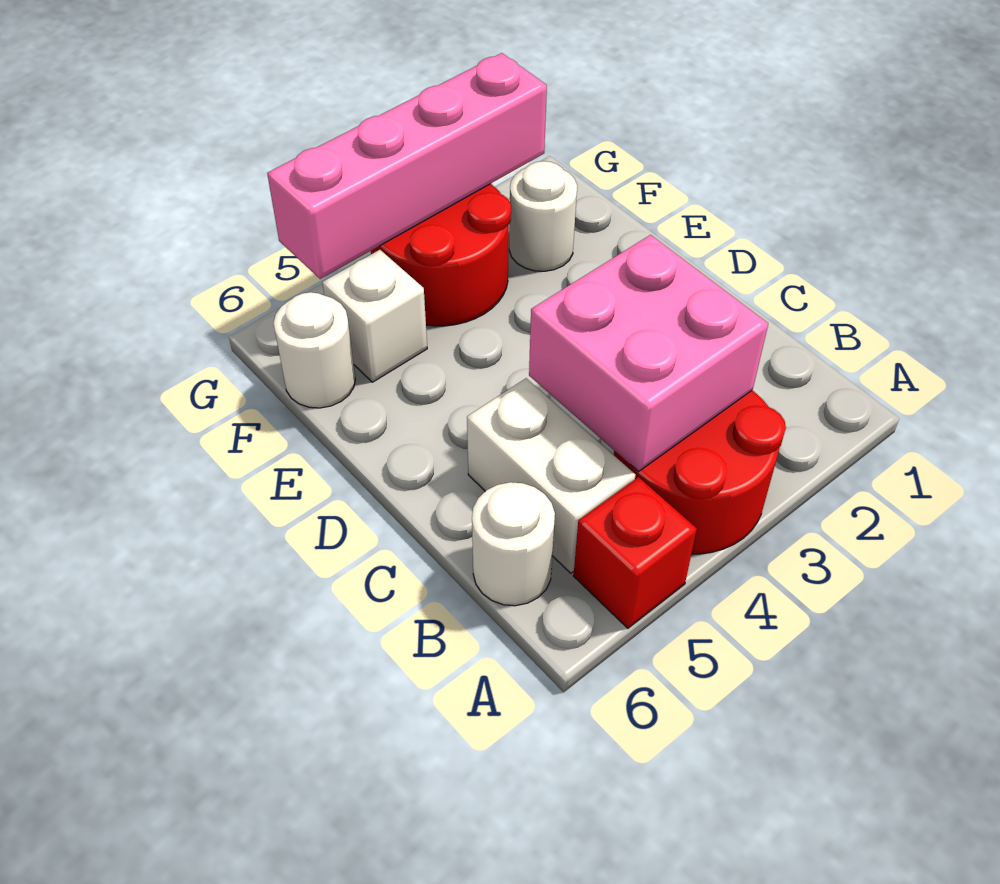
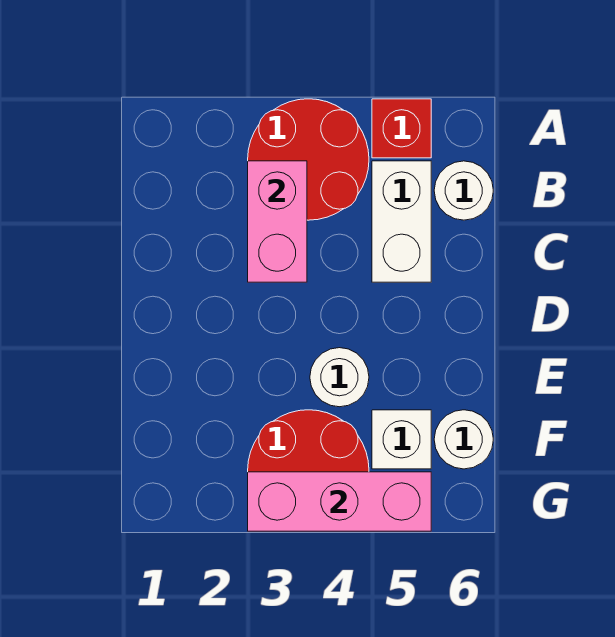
pink brick B3:C4 level 2 -> pink brick B3:C3 level 2
white round brick F2 level 1 -> white round brick E4 level 1
pink brick G2:G5 level 2 -> pink brick G3:G5 level 2

